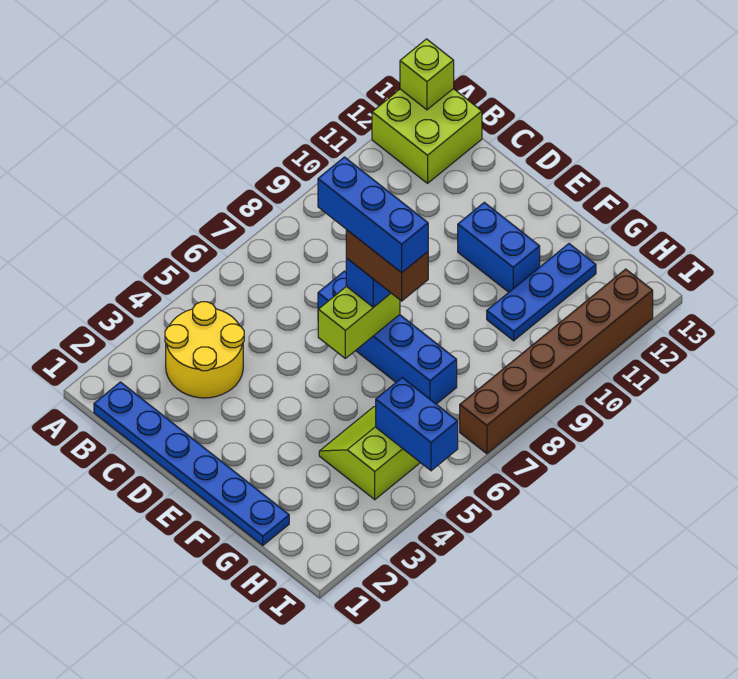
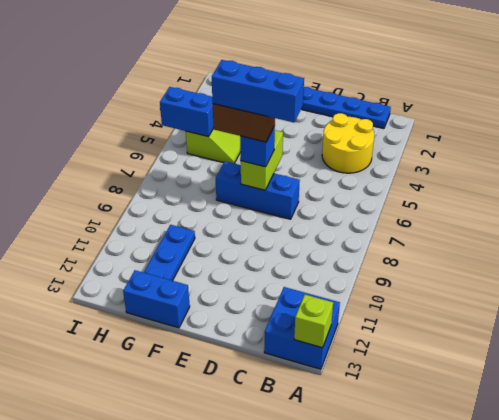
lime brick A12:B13 level 1 -> blue brick A12:B13 level 1
blue brick D7:G7 level 1 -> blue brick D7:F7 level 1
blue brick E11:F11 level 1 -> blue brick F13:G13 level 1
brown brick I7:I12 level 1 -> none

